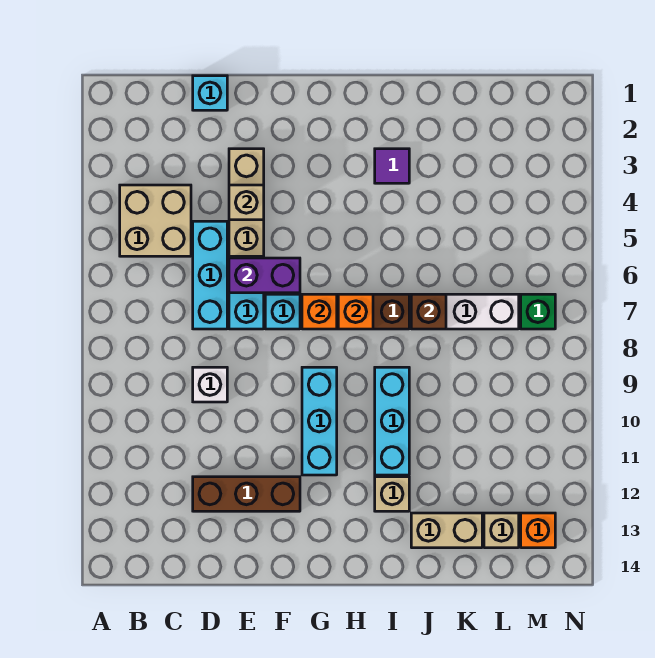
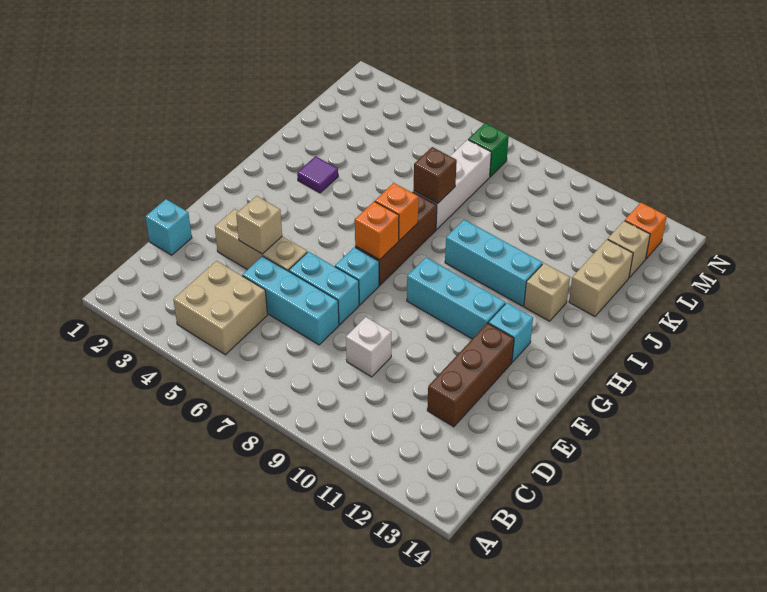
purple brick E6:F6 level 2 -> none
none -> cyan brick G12 level 1

